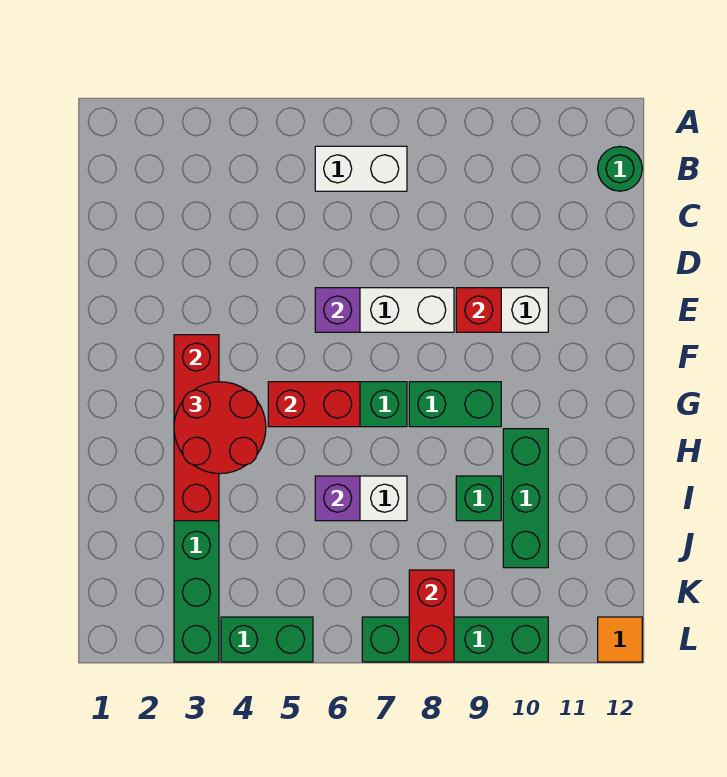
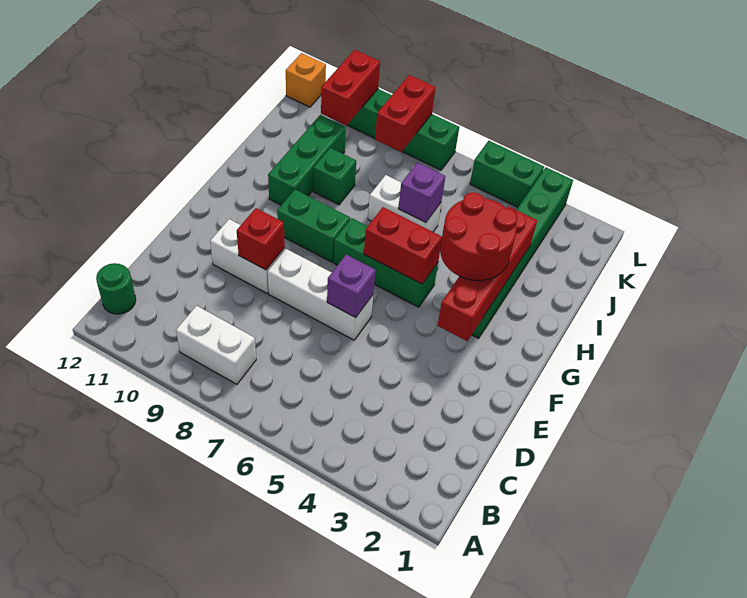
white brick B6:B7 level 1 -> white brick B8:B9 level 1
none -> red brick K10:L10 level 2
orange tile L12 level 1 -> orange brick L12 level 1

